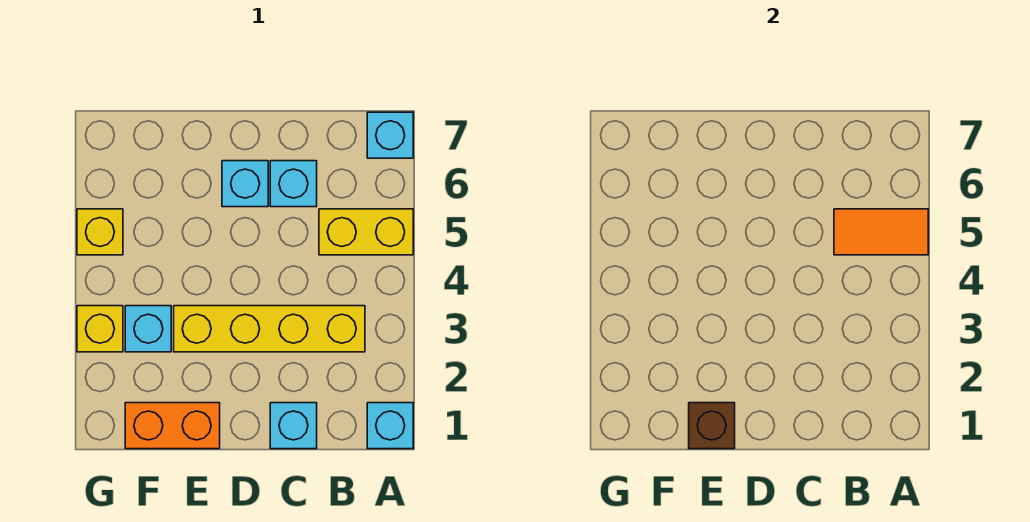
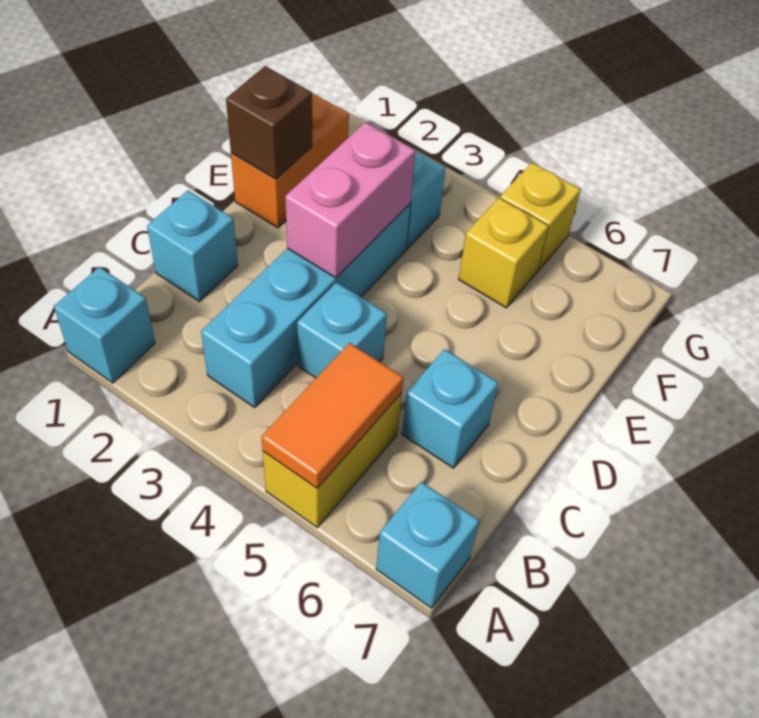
yellow brick B3:E3 level 1 -> cyan brick B3:E3 level 1
none -> pink brick D3:E3 level 2
cyan brick D6 level 1 -> cyan brick C4 level 1
yellow brick G3 level 1 -> yellow brick F5 level 1

